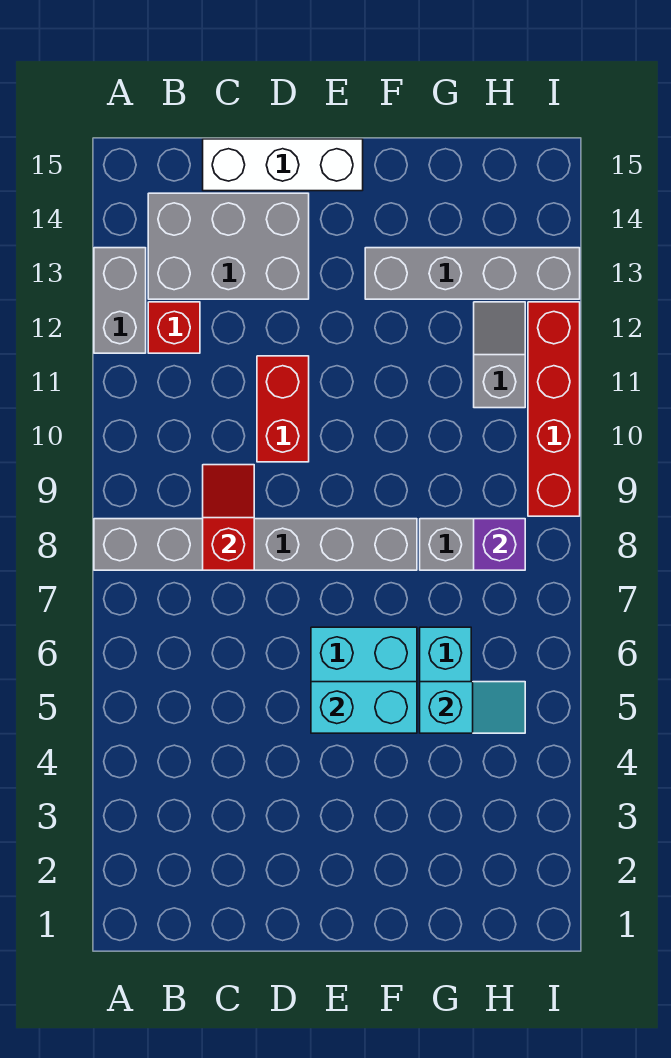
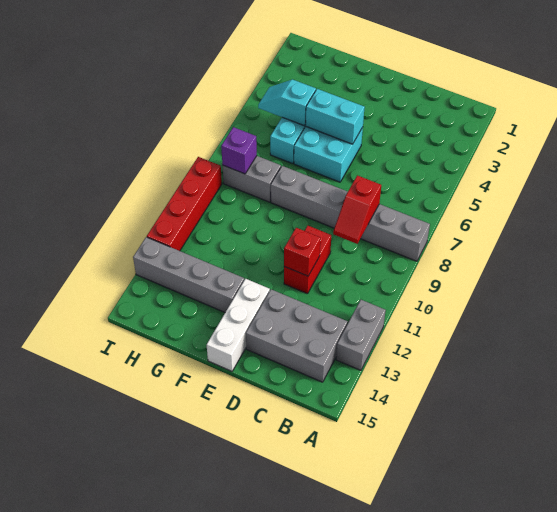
red brick B12 level 1 -> red brick D11 level 2
white brick C15:E15 level 1 -> white brick E13:E15 level 1
grey slope H11:H12 level 1 top 11 -> none

